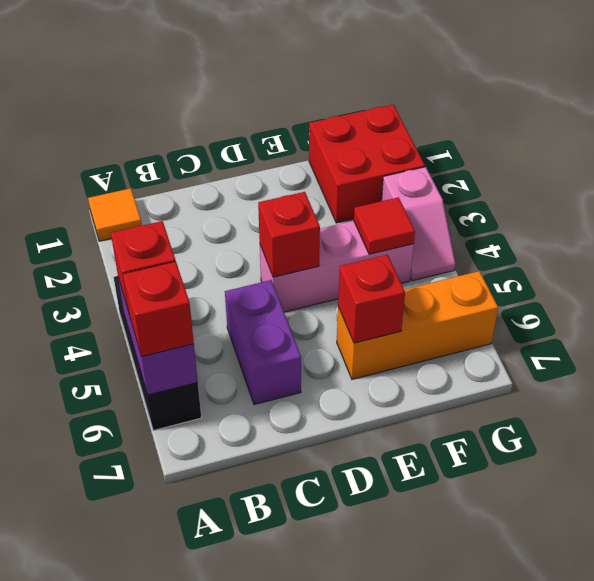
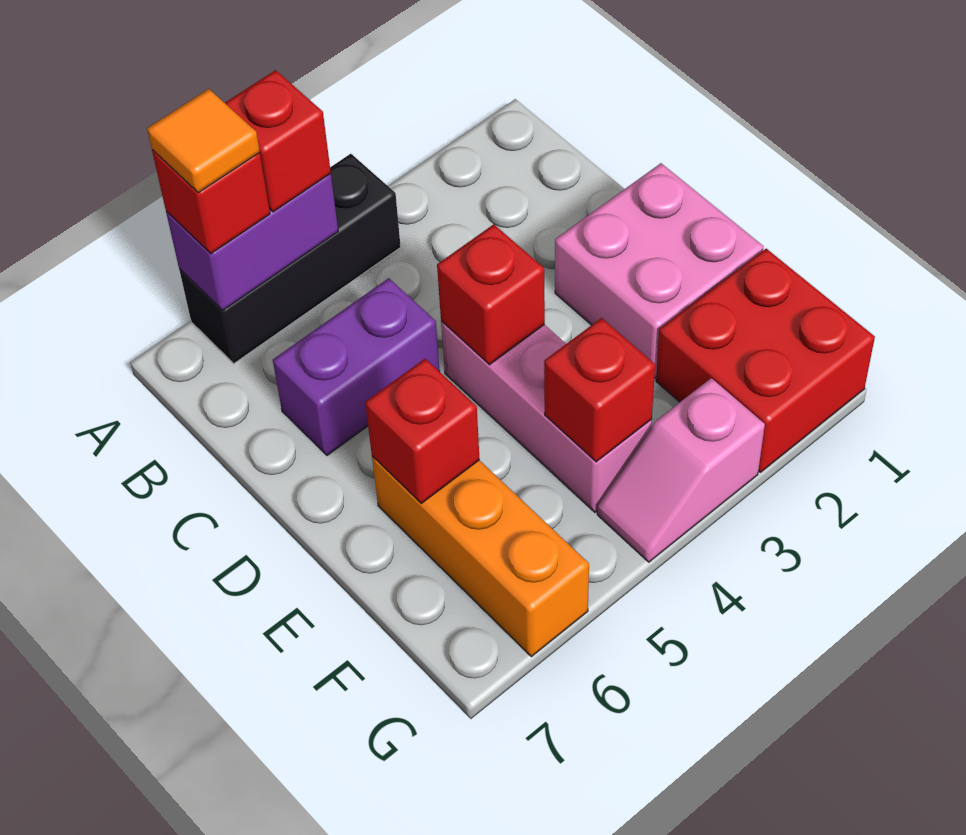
orange tile A1 level 1 -> orange tile A6 level 4
none -> pink brick D1:E2 level 1
red tile F4 level 2 -> red brick F4 level 2

